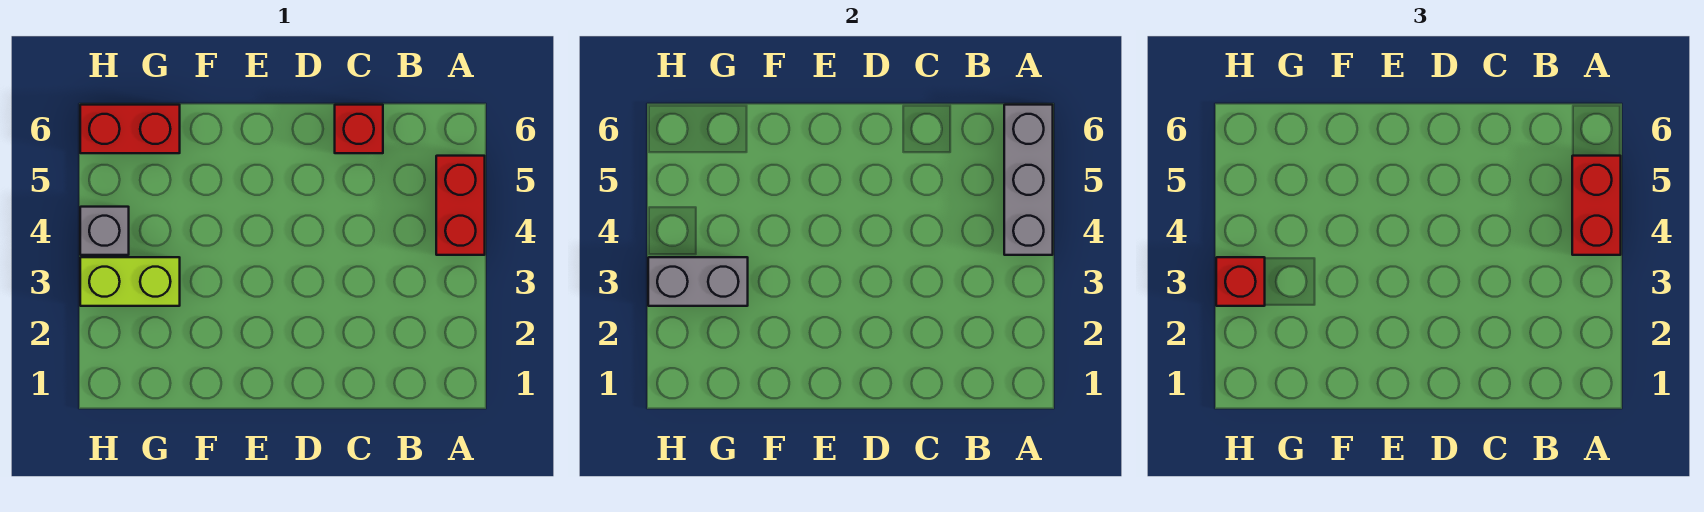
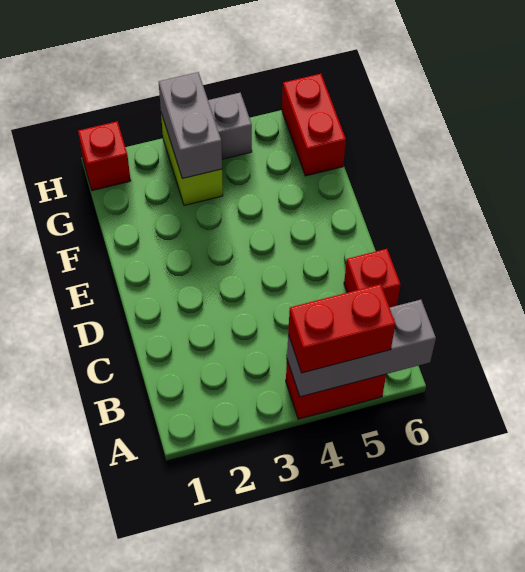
red brick H3 level 3 -> red brick H1 level 1

